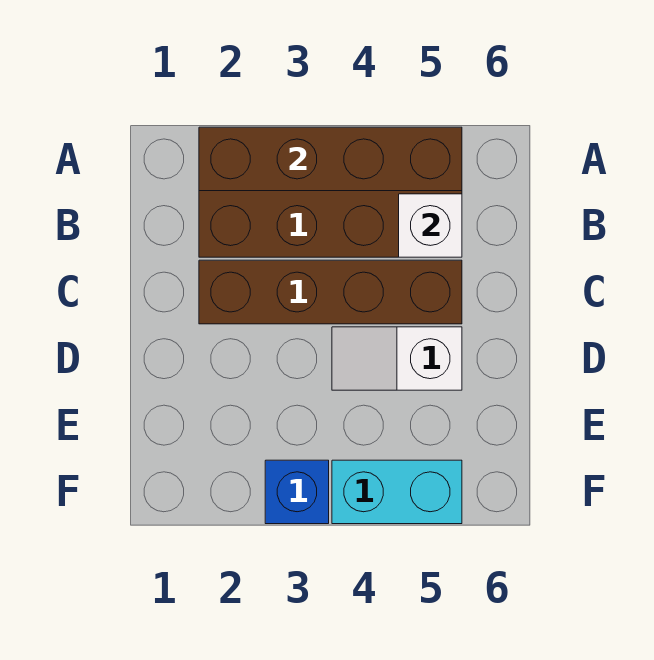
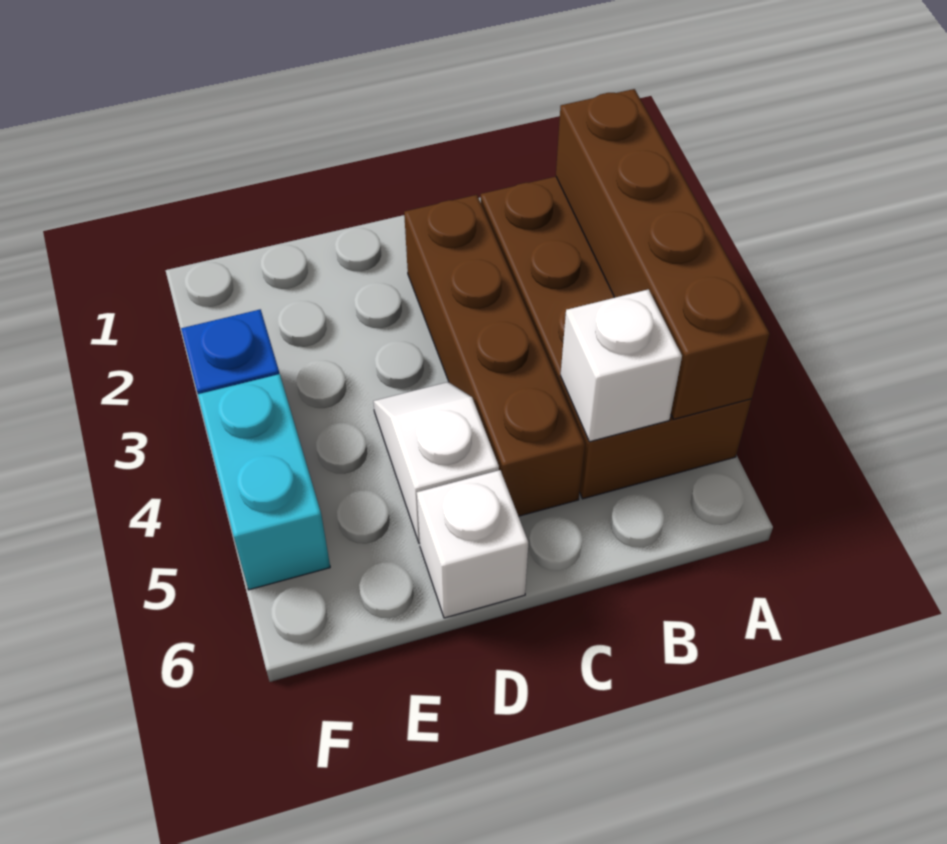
none -> white brick D6 level 1

